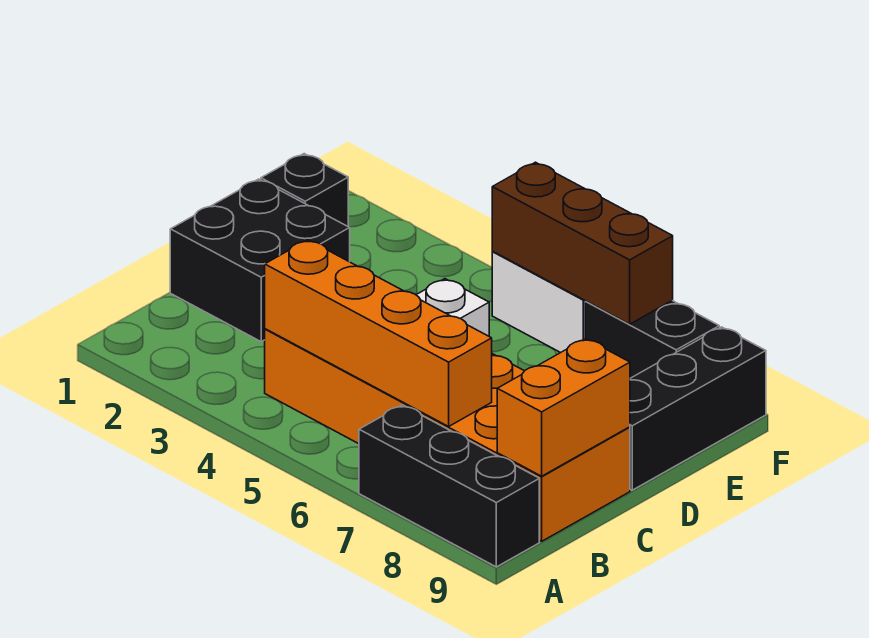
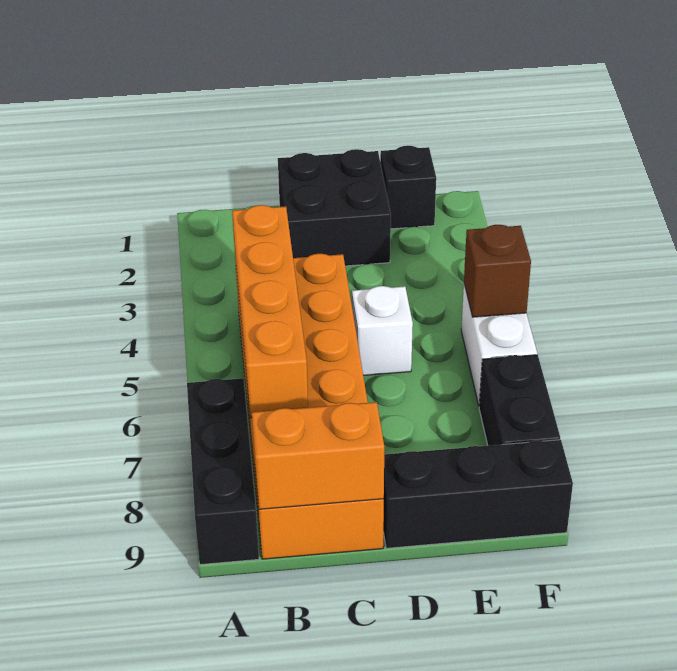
brown brick F5:F7 level 2 -> brown brick F5 level 2

